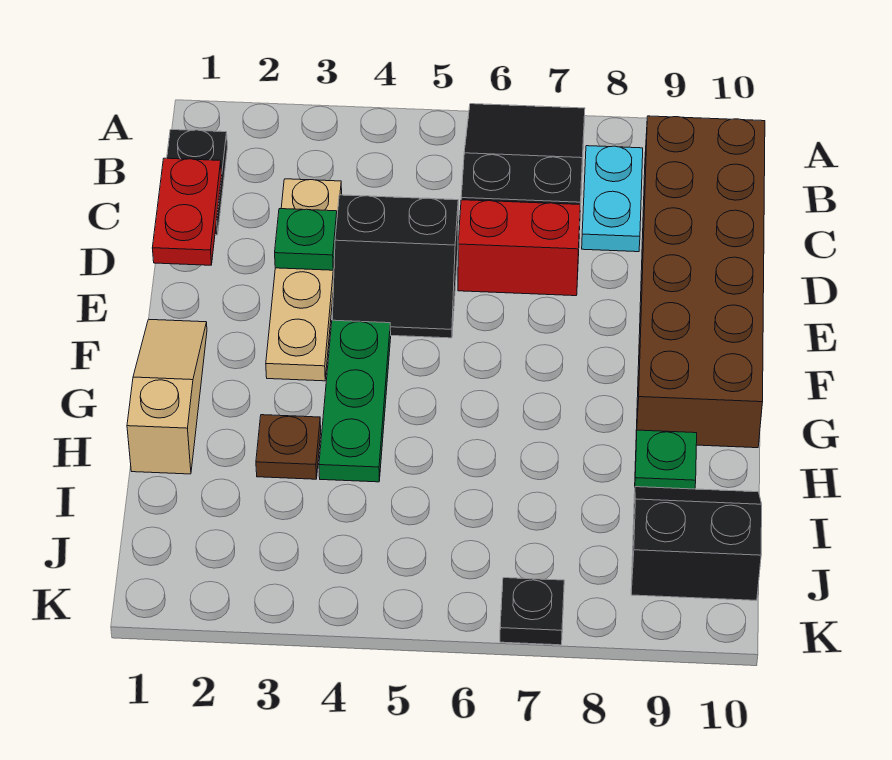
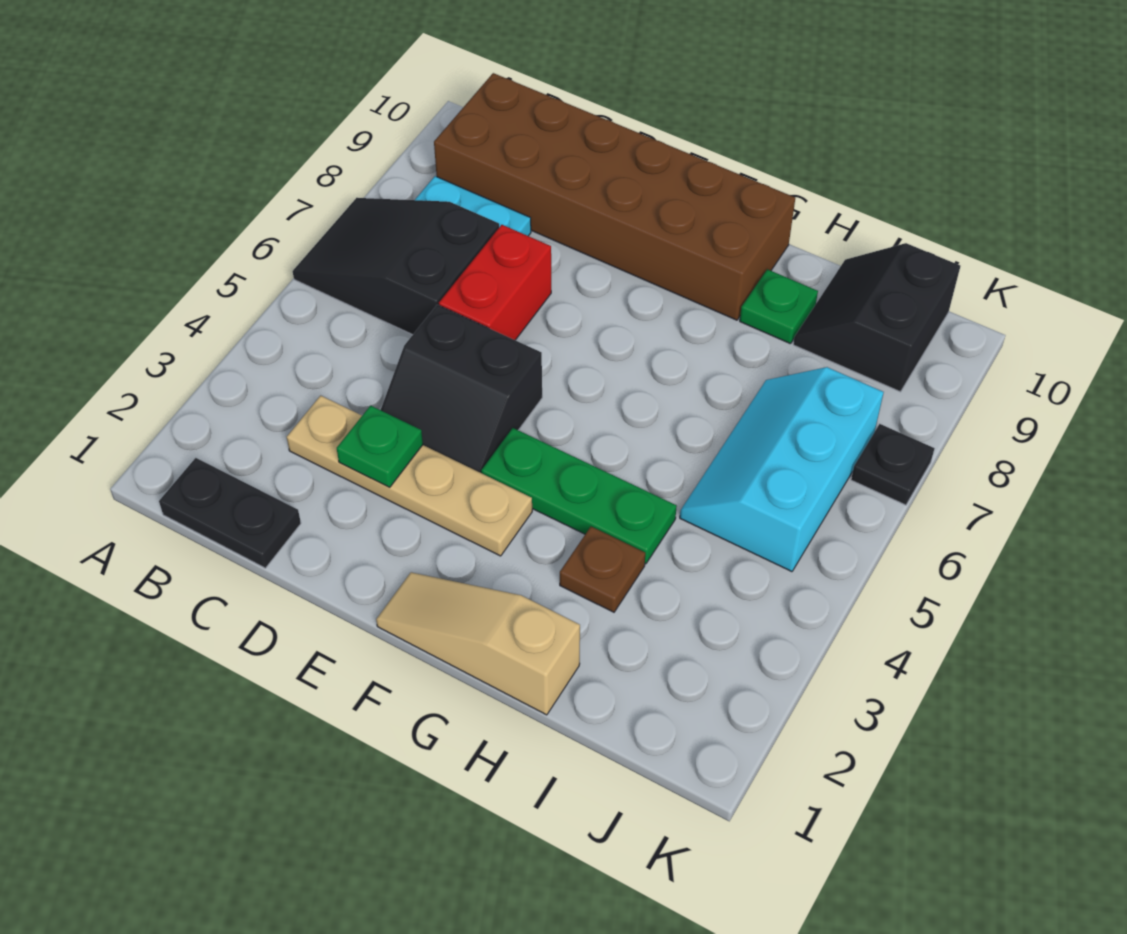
red plate C1:D1 level 2 -> none
black slope D4:E5 level 1 top D -> black slope D4:E5 level 1 top 5
none -> cyan slope I5:J7 level 1 top J

